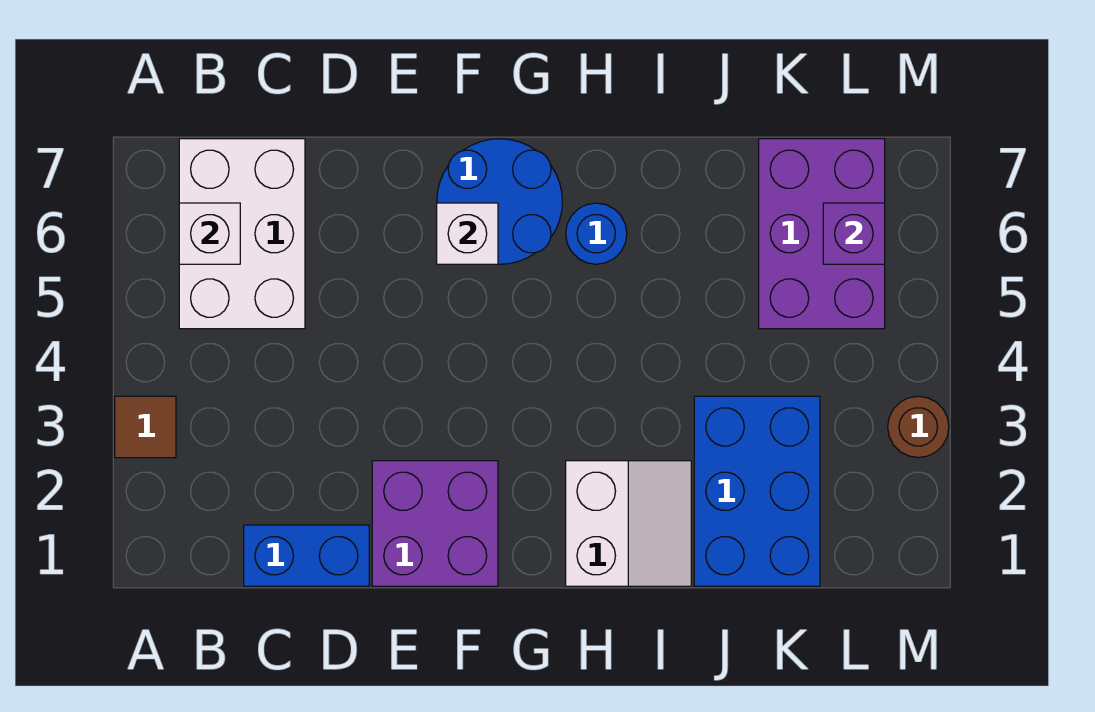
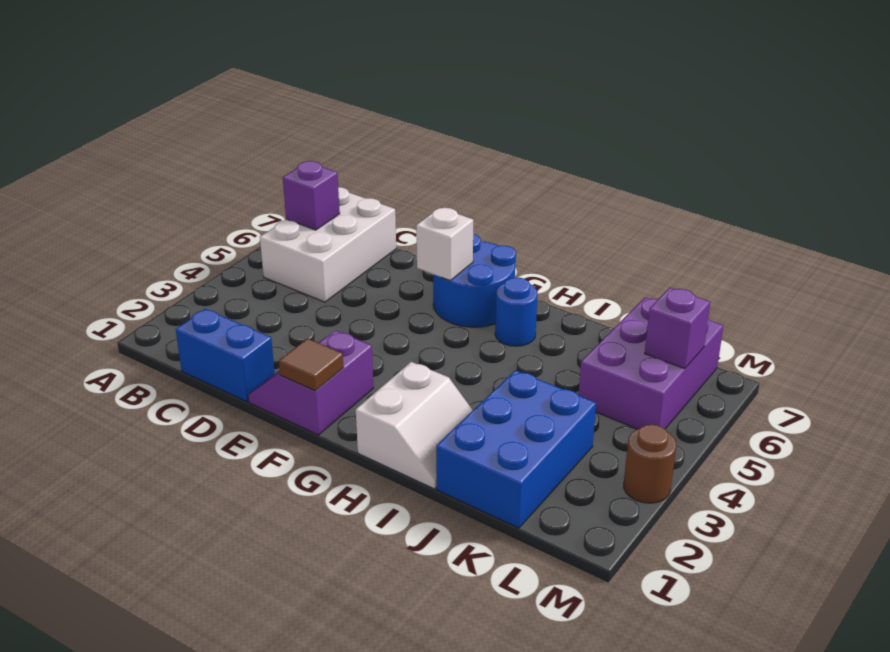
brown tile A3 level 1 -> brown tile F1 level 2
white brick B6 level 2 -> purple brick B6 level 2
purple brick E1:F2 level 1 -> purple slope E1:F2 level 1 top F

